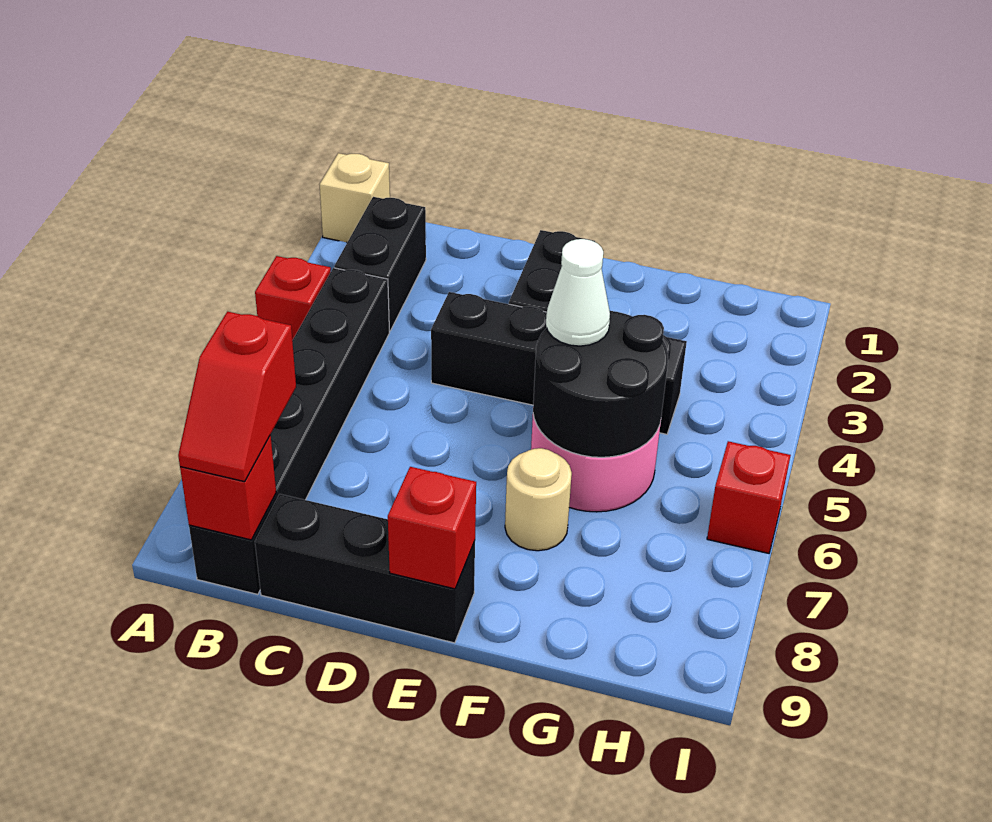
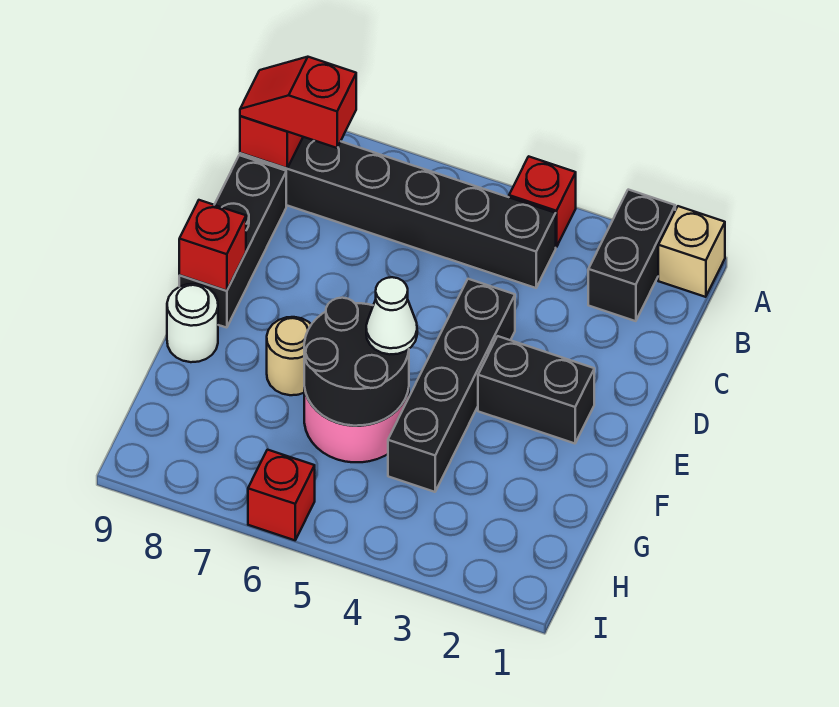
black brick B2:B3 level 1 -> black brick A2:B2 level 1
none -> white round brick F9 level 1

